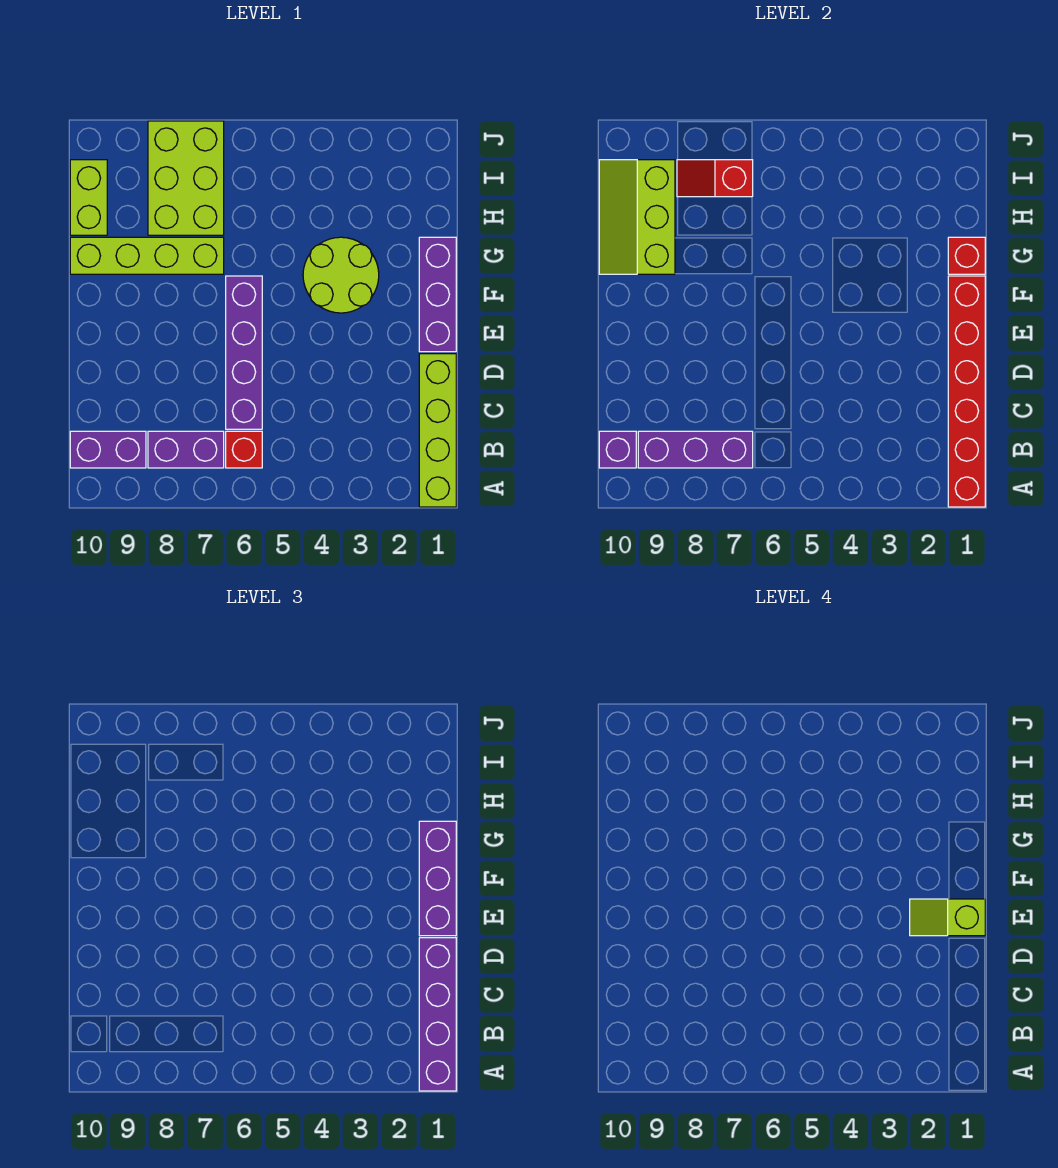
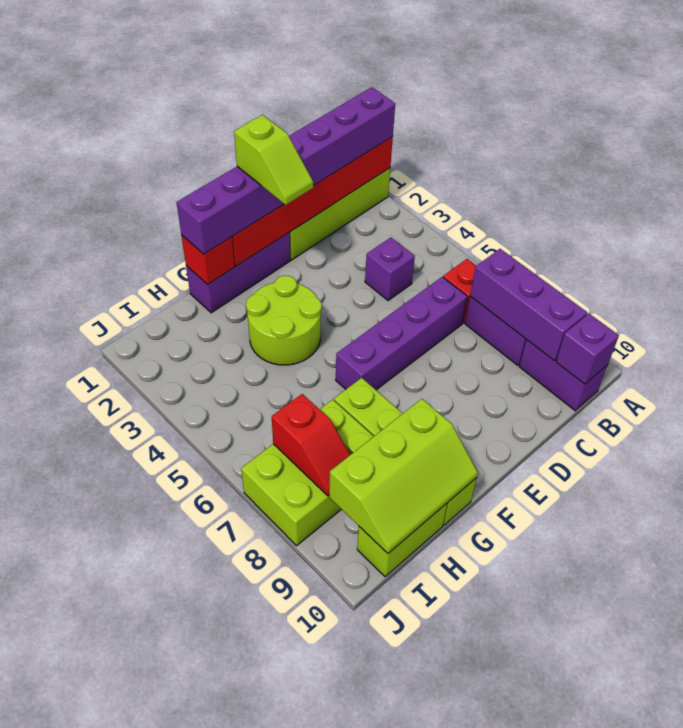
none -> purple brick C4 level 1

